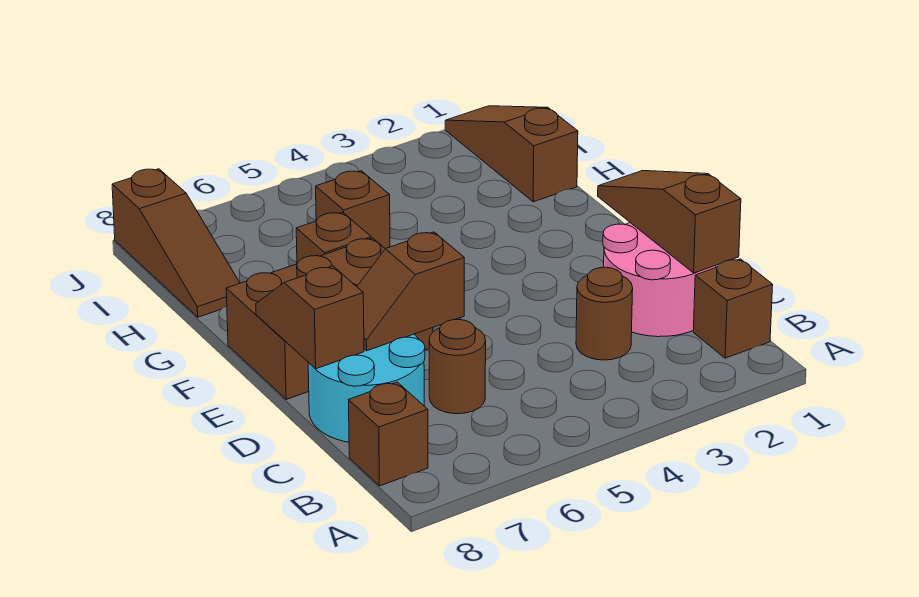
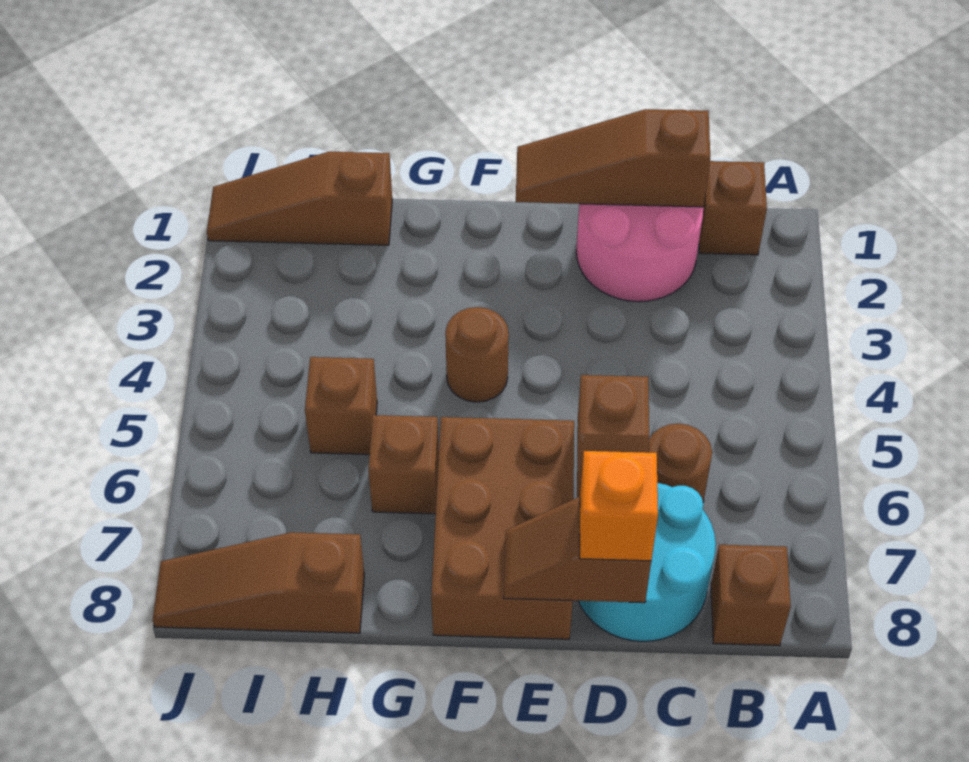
brown round brick C3 level 1 -> brown round brick F4 level 1
none -> orange brick D8 level 3
brown slope H8:J8 level 1 top J -> brown slope H8:J8 level 1 top H

